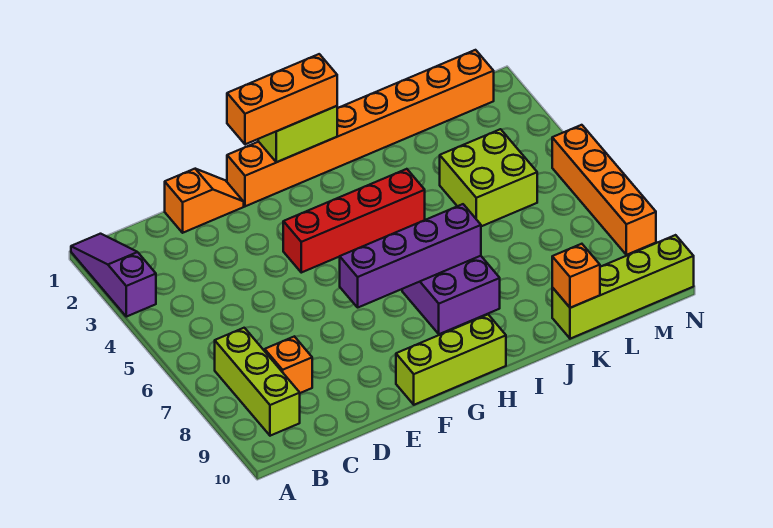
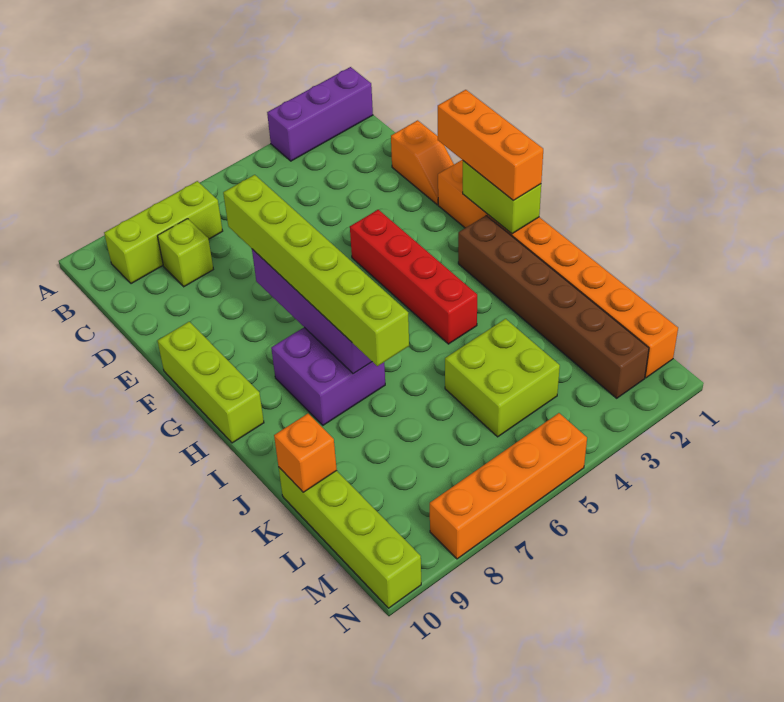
purple slope A1:A3 level 1 top 3 -> purple brick A1:A3 level 1
orange brick C8 level 1 -> lime brick C8 level 1
none -> lime brick E7:J7 level 3
none -> brown brick H2:M2 level 1

